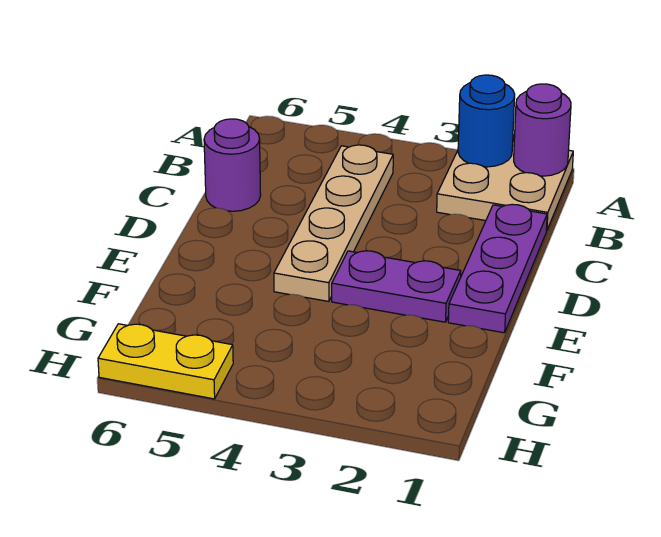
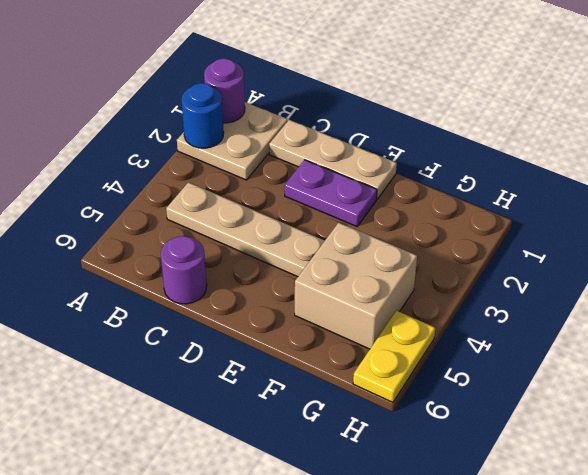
purple plate C1:E1 level 1 -> tan plate C1:E1 level 1
purple plate E2:E3 level 1 -> purple plate D2:E2 level 1
none -> tan brick F4:G5 level 1

